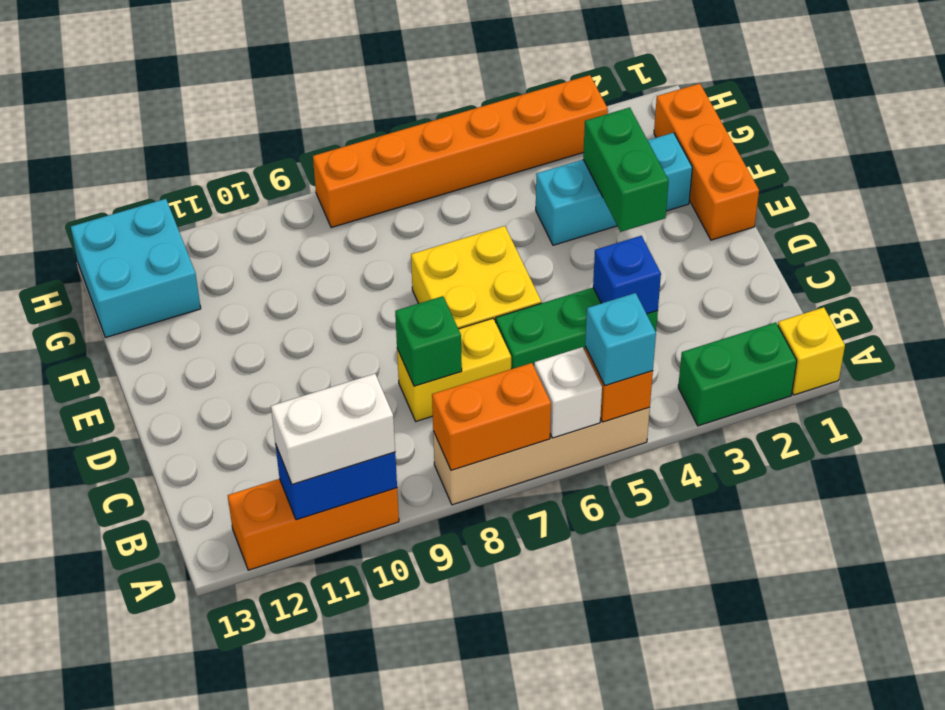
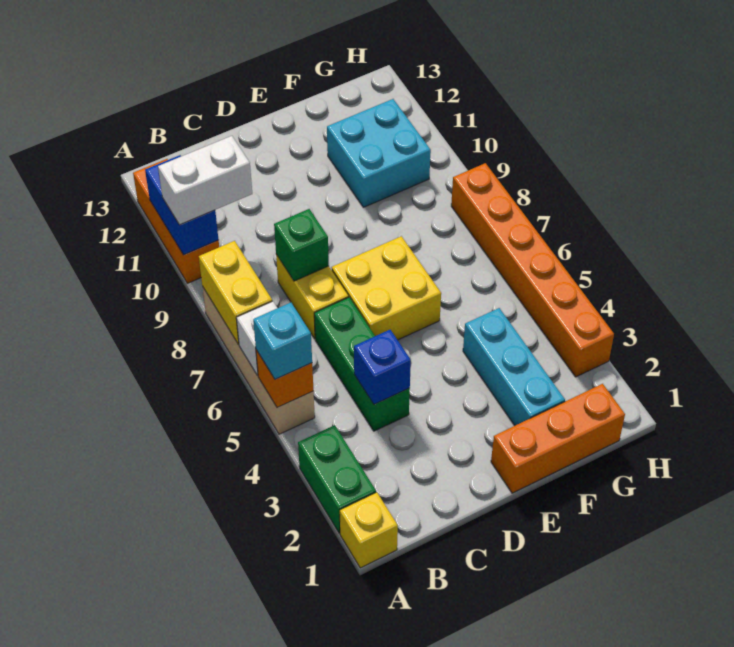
orange brick A7:A8 level 2 -> yellow brick A7:A8 level 2
white brick A10:A11 level 3 -> white brick A10:B10 level 3
green brick E3:F3 level 2 -> none
cyan brick G12:H13 level 1 -> cyan brick F10:G11 level 1

